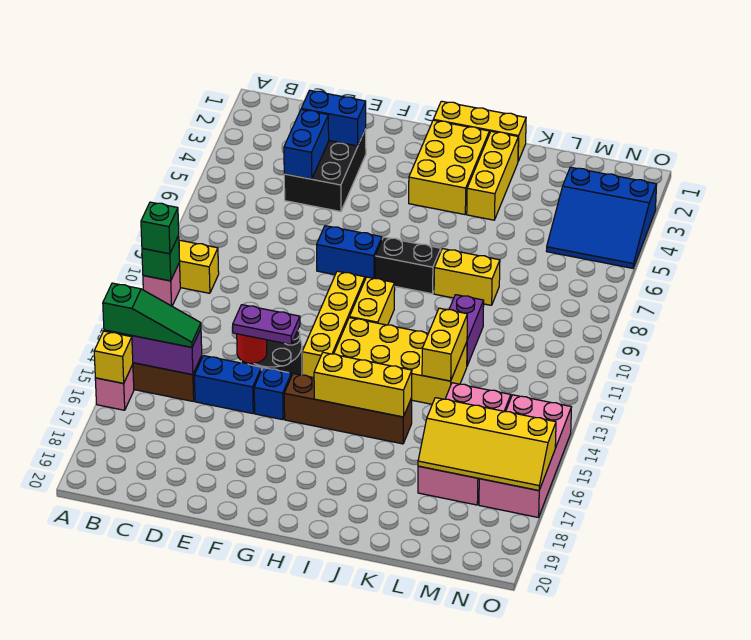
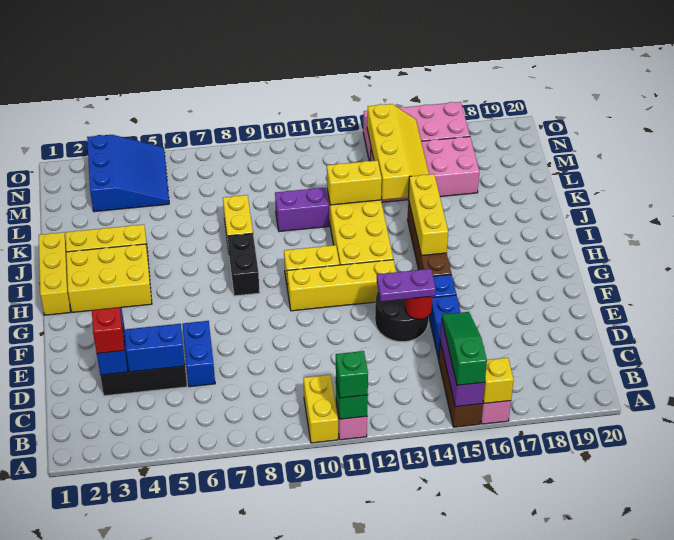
none -> red brick D3 level 3
purple plate E14:F14 level 3 -> purple plate E13:E14 level 3
blue brick F8:G8 level 1 -> blue brick D6:E6 level 1
yellow slope L16:O17 level 2 top 16 -> yellow slope K14:N15 level 2 top 14

